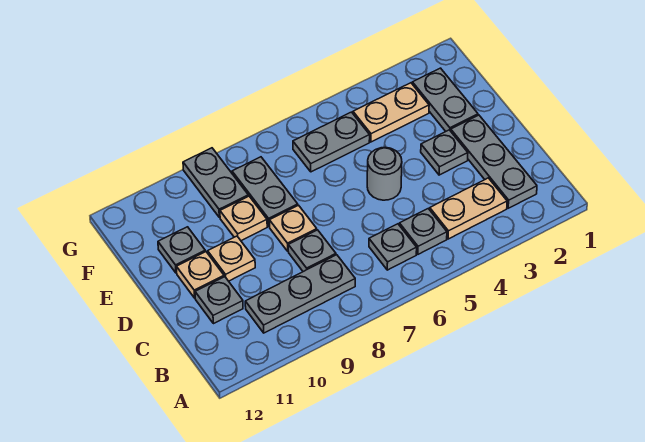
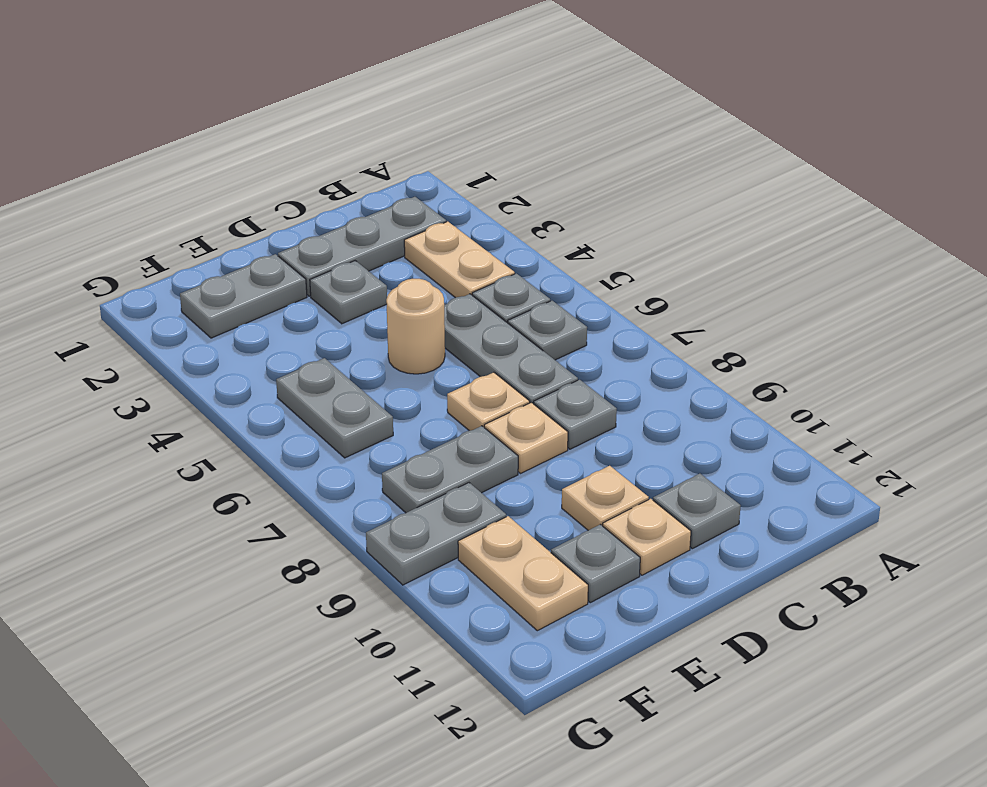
grey plate B8:B10 level 1 -> grey plate C5:C7 level 1
grey round brick D5 level 1 -> tan round brick D5 level 1
tan plate E9 level 1 -> tan plate D7 level 1
tan plate F3:F4 level 1 -> tan plate F10:F11 level 1

